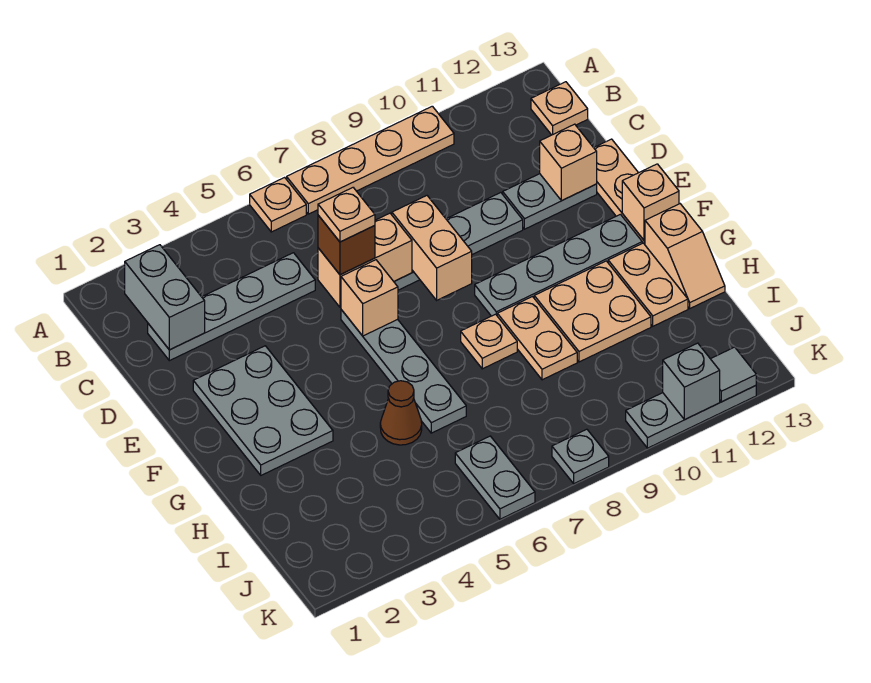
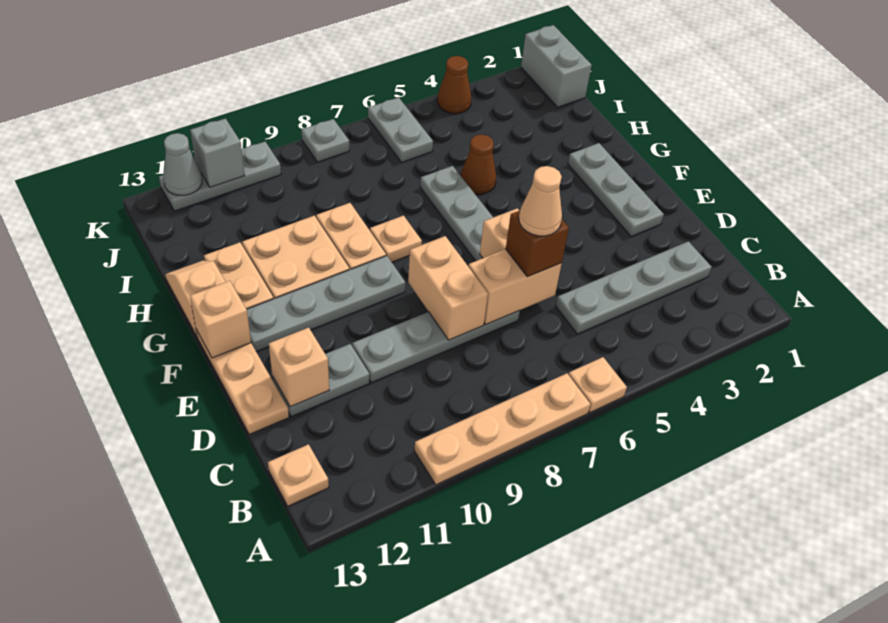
grey brick B2:C2 level 2 -> grey brick J1:K1 level 1
tan plate D6 level 4 -> tan cone D6 level 4
grey plate E2:G3 level 1 -> grey plate E2:G2 level 1
none -> brown cone K4 level 1
grey tile K12 level 2 -> grey cone K12 level 2

